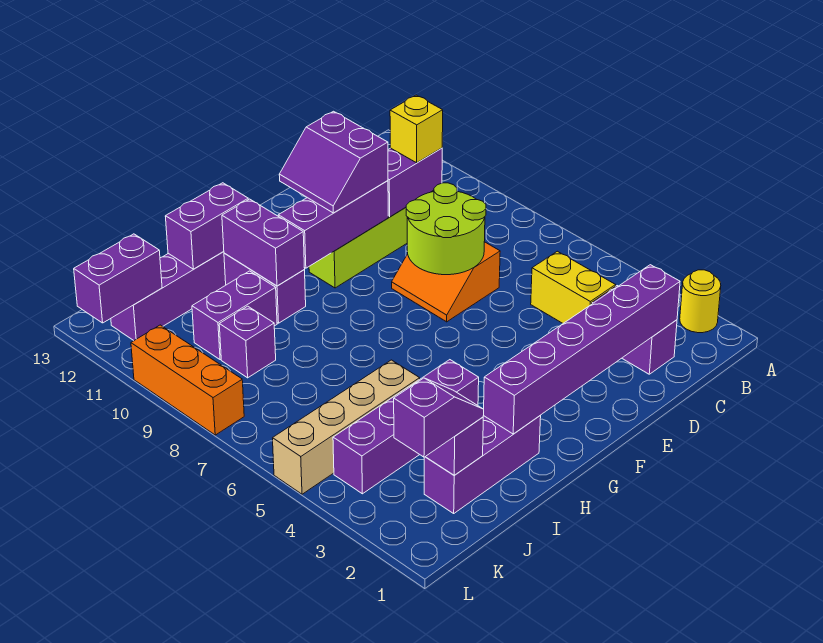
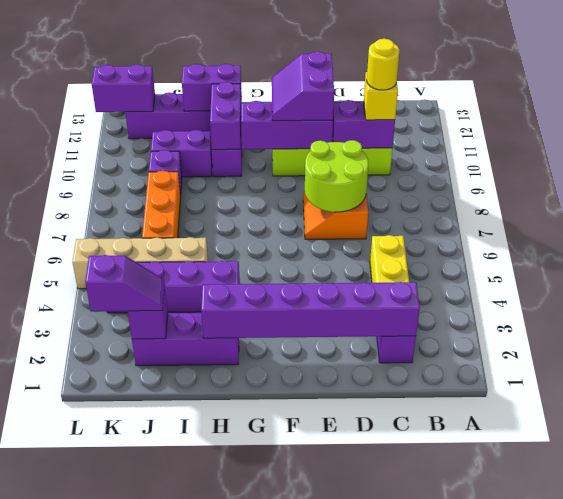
yellow round brick A2 level 1 -> yellow round brick C10 level 4
orange brick L8:L10 level 1 -> orange brick J6:J8 level 1

